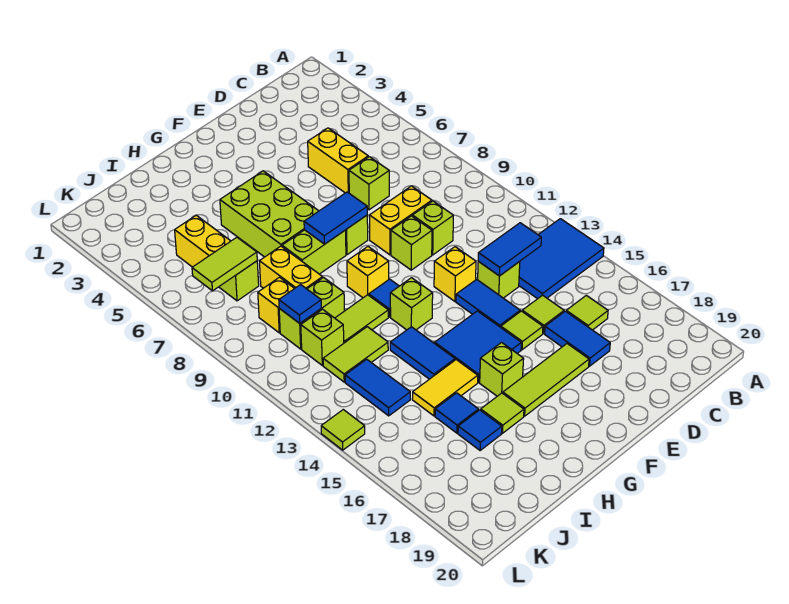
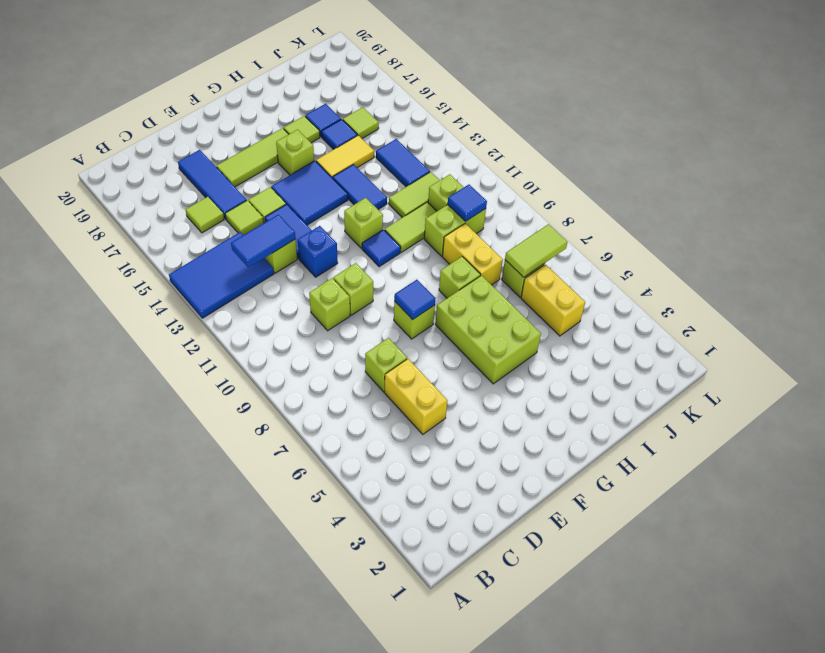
yellow brick D9:E9 level 1 -> none
blue tile D16:D17 level 1 -> blue tile D16:D18 level 1
yellow brick E12 level 1 -> blue brick E12 level 1
blue tile F8:G8 level 2 -> blue tile F8 level 2
lime brick G8:H8 level 1 -> lime brick H8 level 1
yellow brick G10 level 1 -> none
yellow brick J9 level 1 -> none
lime tile L14 level 1 -> lime tile J16 level 1

